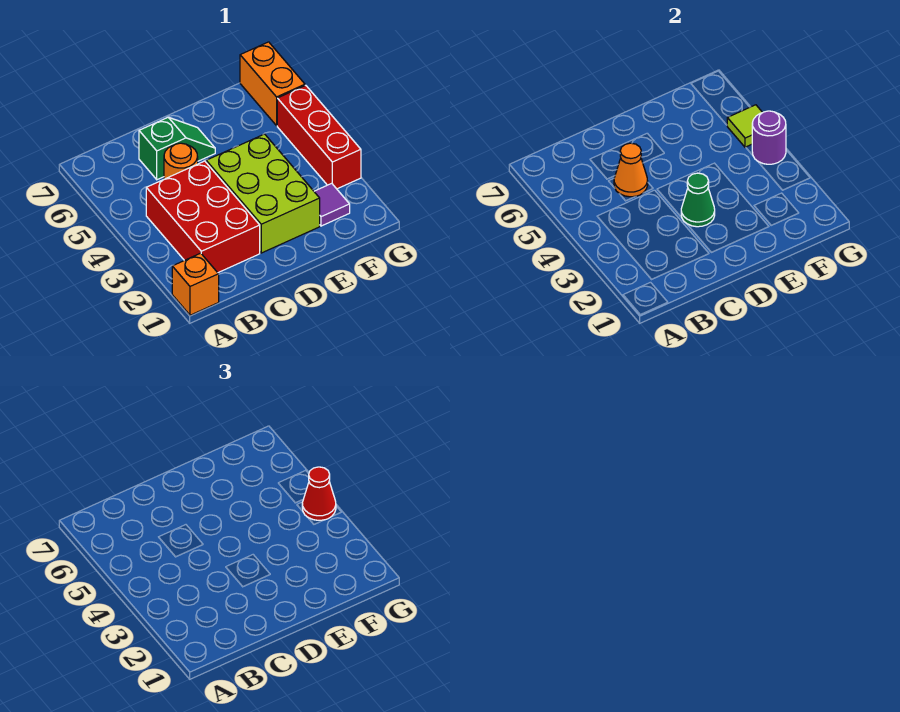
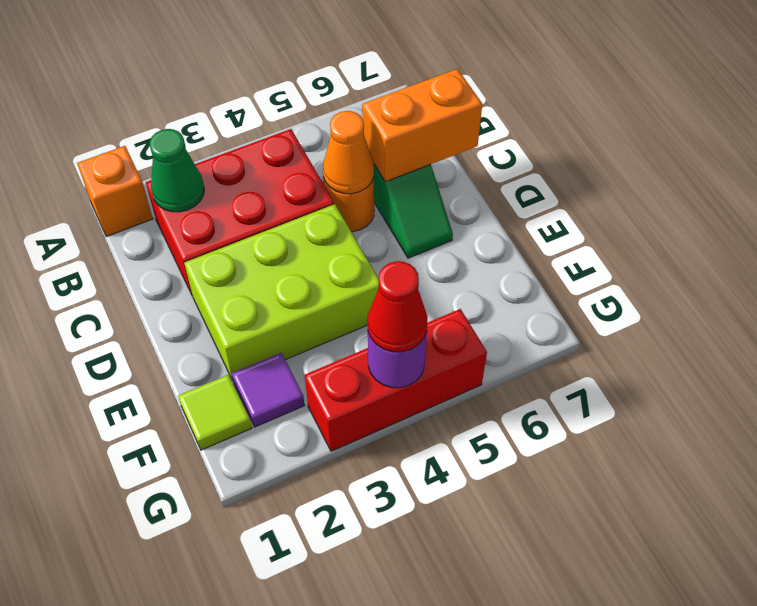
green cone D3 level 2 -> green cone B2 level 2
lime tile G5 level 2 -> lime tile F1 level 1
orange brick G6:G7 level 1 -> orange brick C6:C7 level 2

